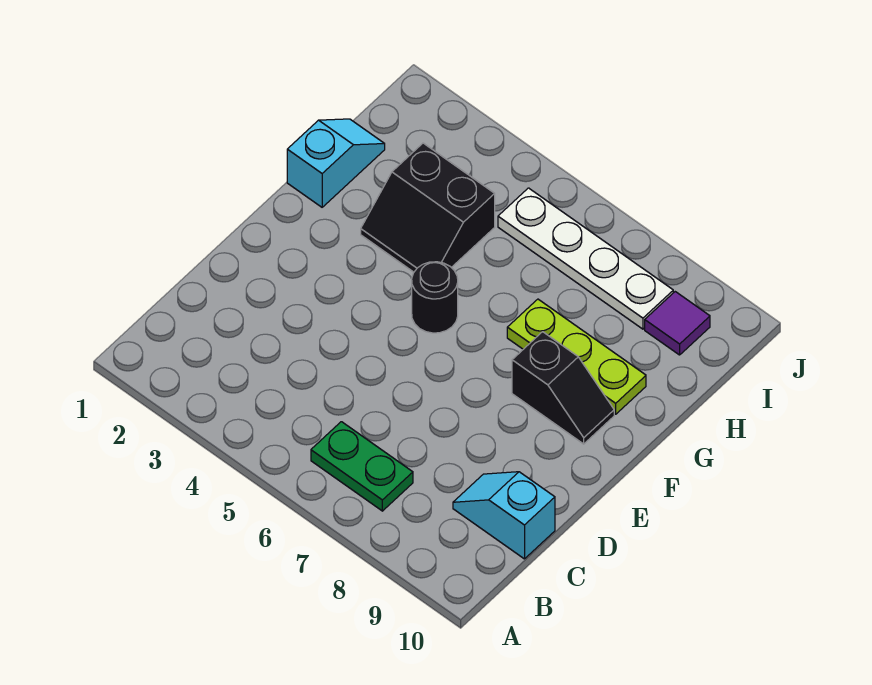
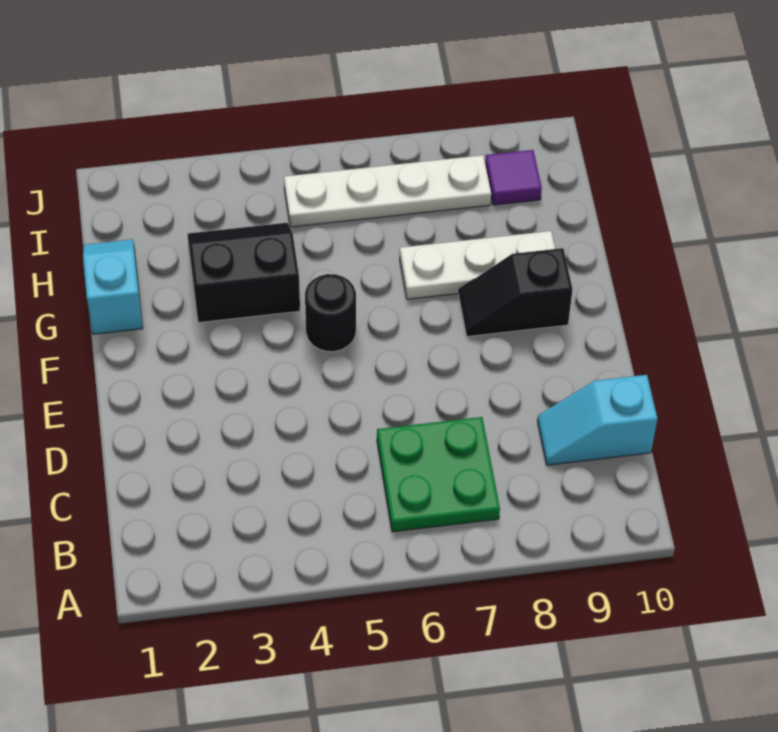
green plate B6:B7 level 1 -> green plate B6:C7 level 1
black slope F8:F9 level 1 top 8 -> black slope F8:F9 level 1 top 9
black slope G3:H4 level 1 top H -> black slope G3:H4 level 1 top G
lime plate G7:G9 level 1 -> white plate G7:G9 level 1

